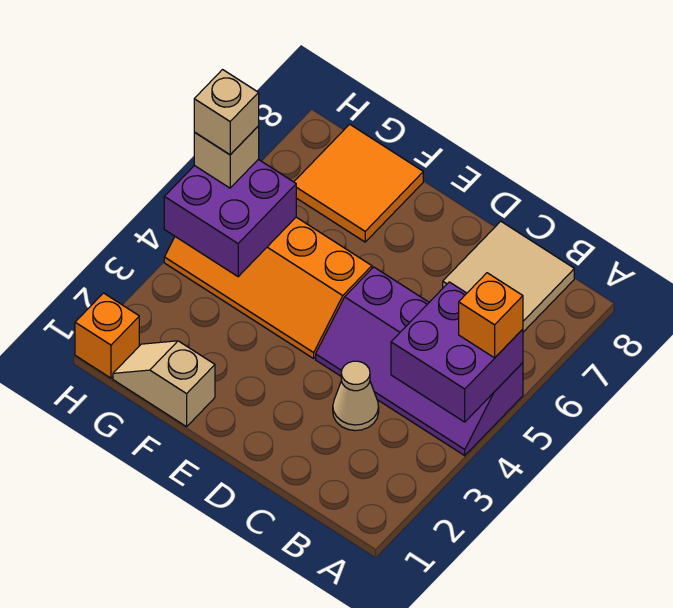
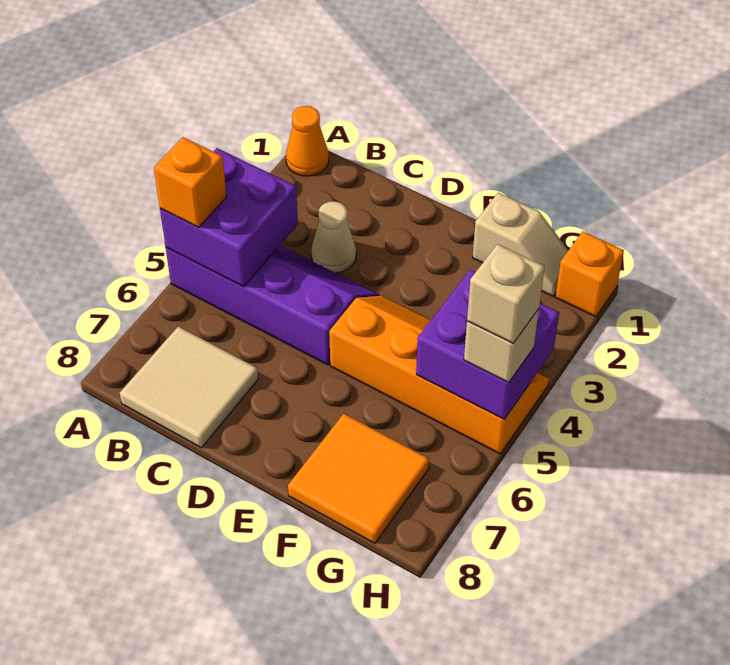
none -> orange cone A1 level 1

